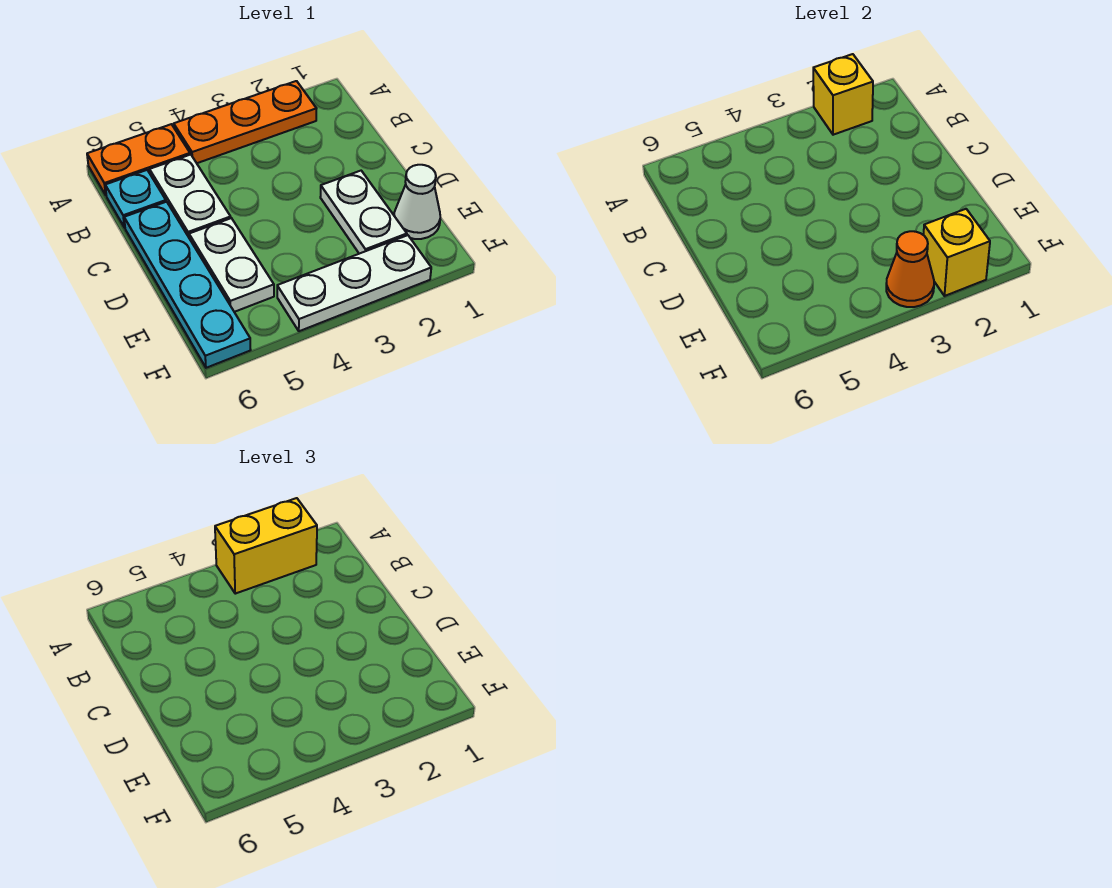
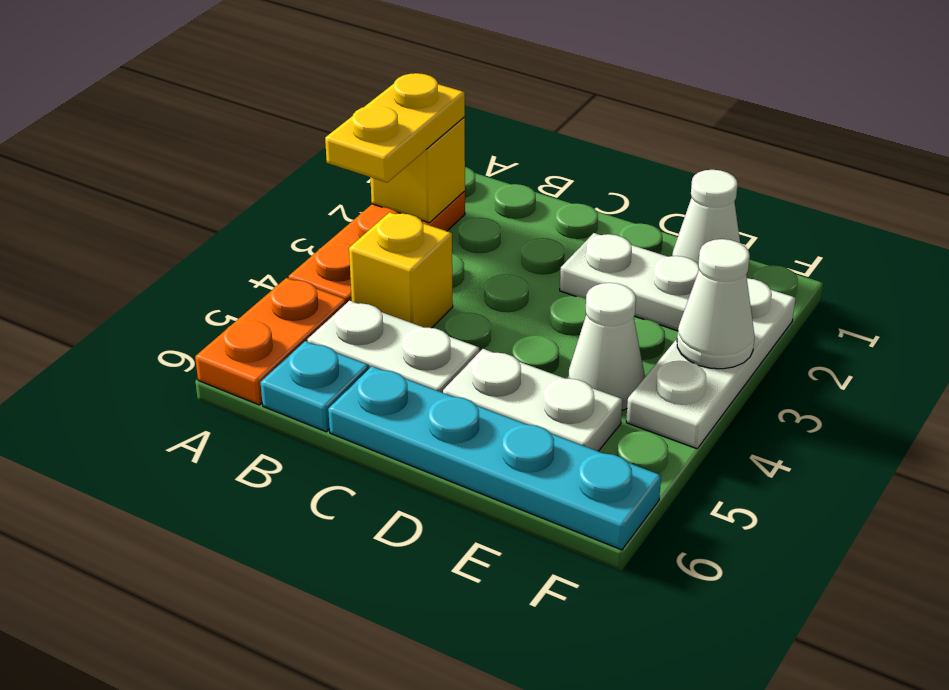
yellow brick A2:A3 level 3 -> yellow plate A2:A3 level 3
none -> white cone E4 level 1
yellow brick F2 level 2 -> yellow brick B4 level 1
orange cone F3 level 2 -> white cone F3 level 2

